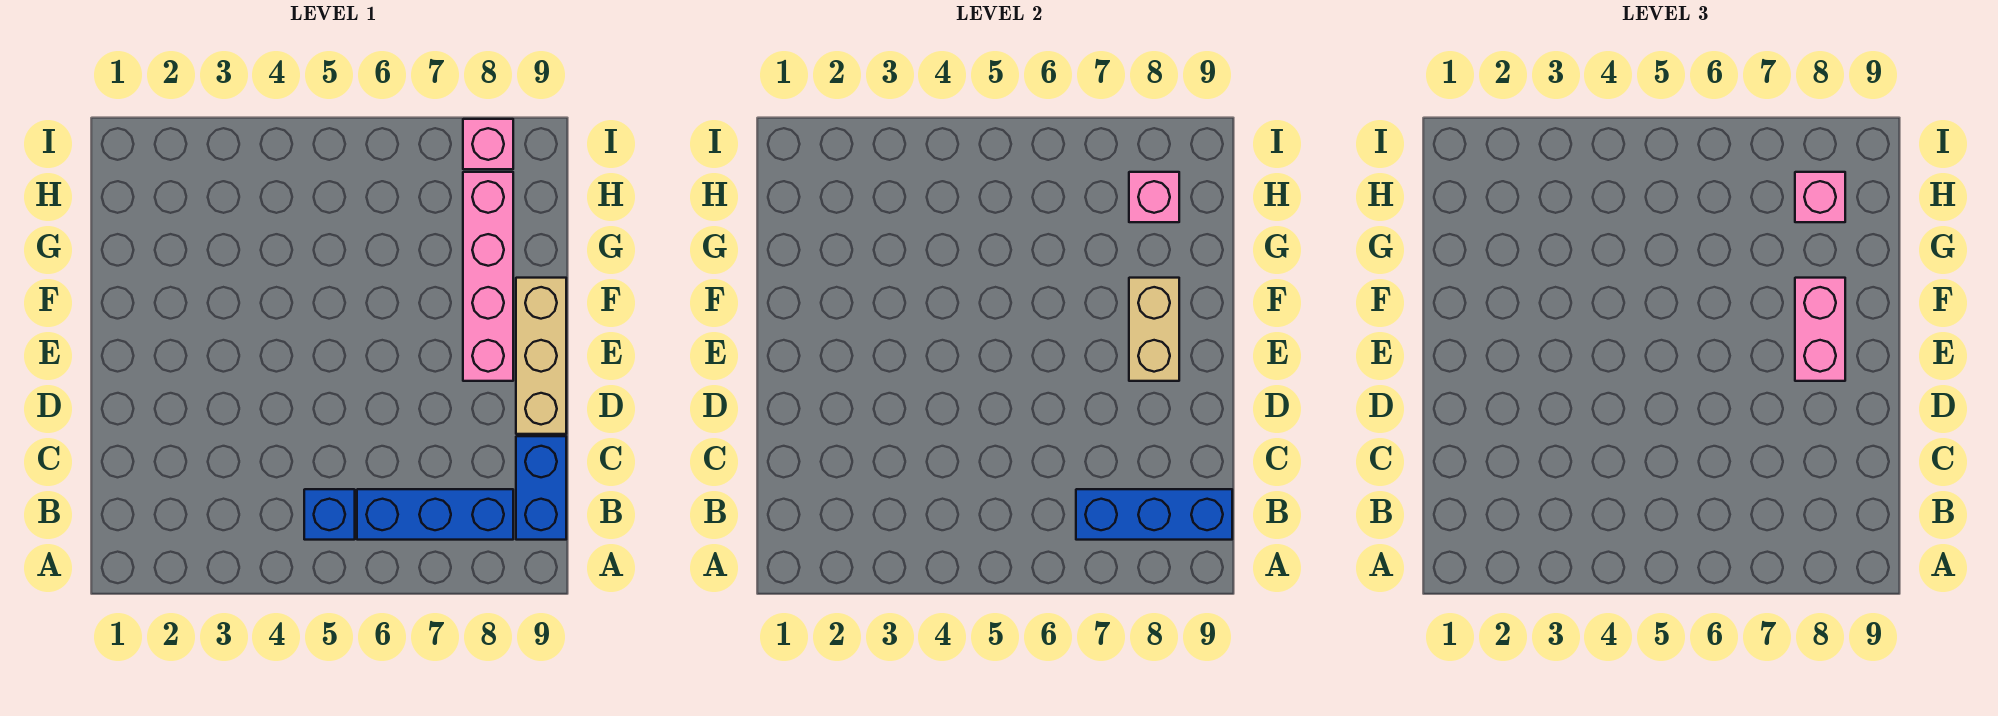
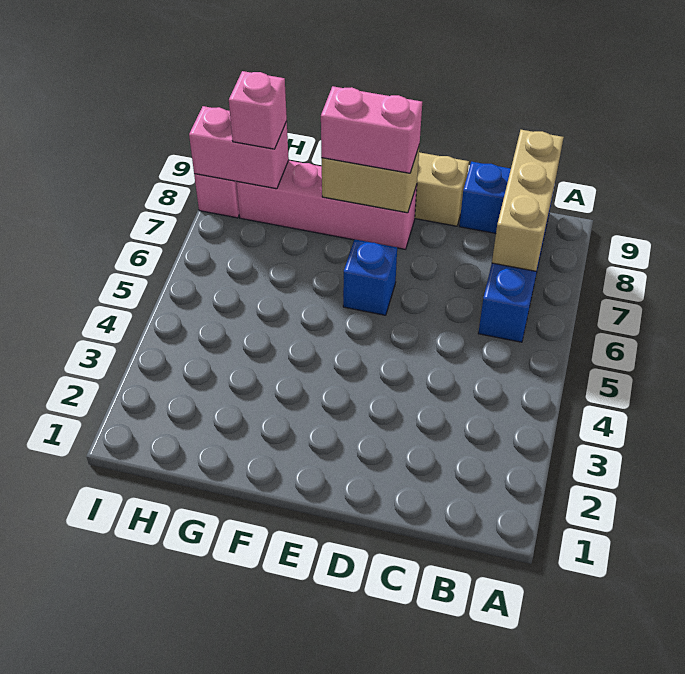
blue brick B5 level 1 -> blue brick E6 level 1
blue brick B7:B9 level 2 -> tan brick B7:B9 level 2
pink brick H8 level 2 -> pink brick H8:I8 level 2

